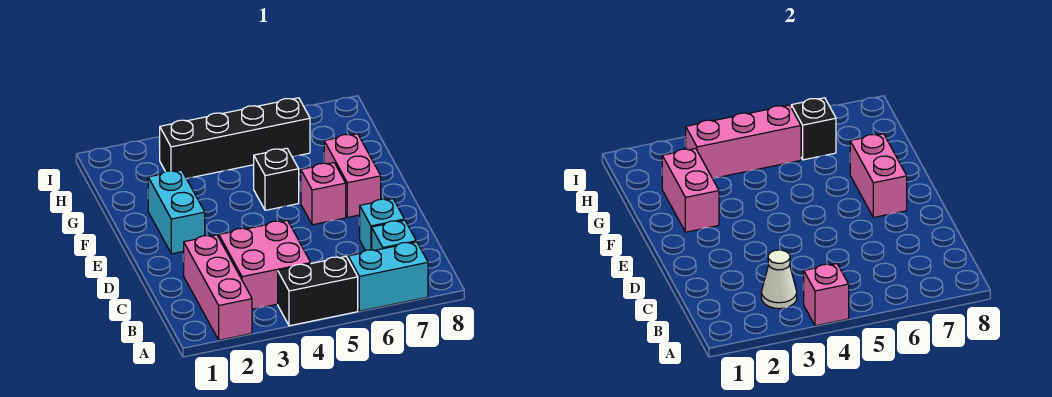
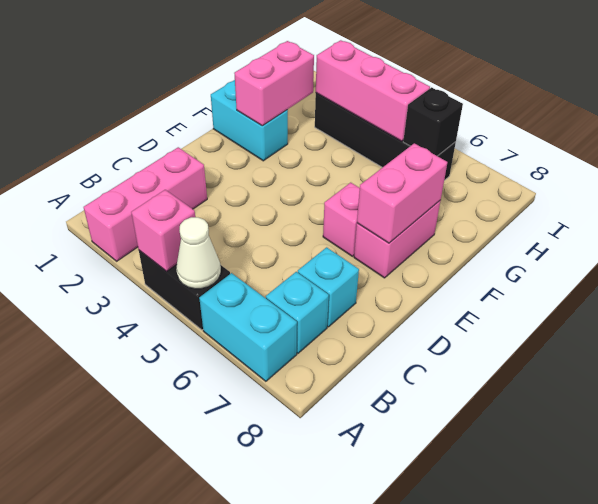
pink brick B3:C4 level 1 -> none
white cone B3 level 2 -> white cone A5 level 2
cyan brick E2:F2 level 1 -> cyan brick F1:F2 level 1
black brick F5 level 1 -> none

